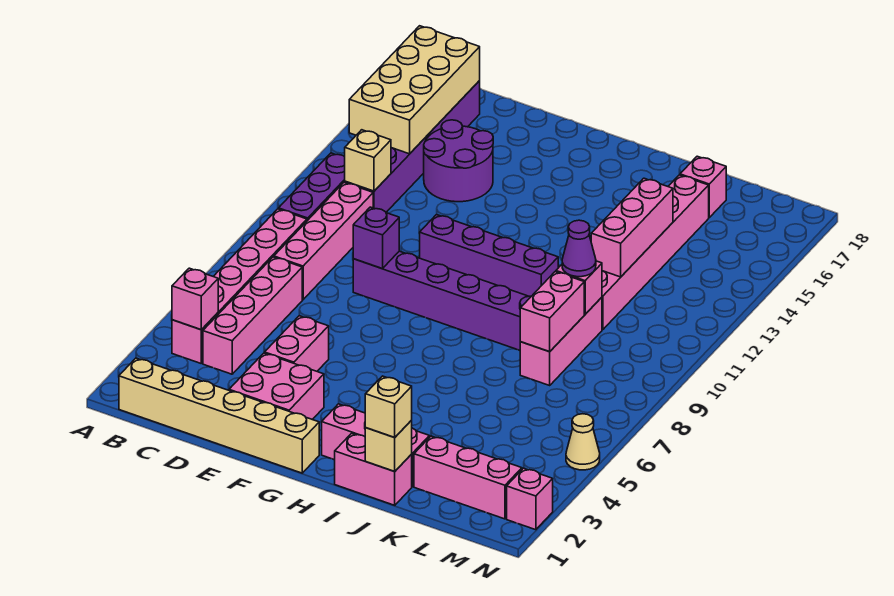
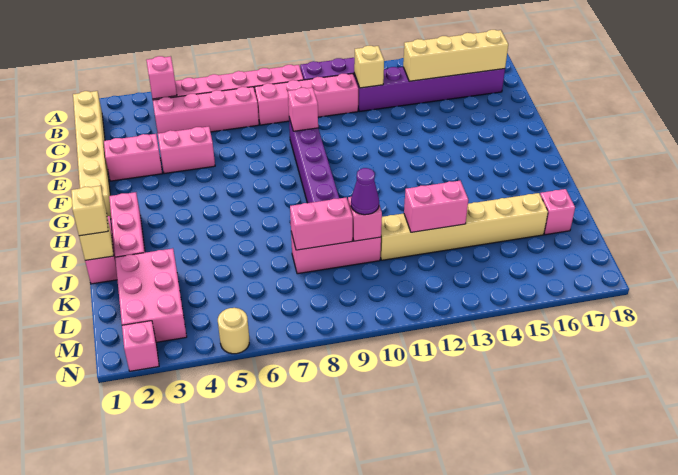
tan brick B14:C17 level 2 -> tan brick C14:C17 level 2
purple round brick D14:E15 level 1 -> none
pink brick E2:F3 level 1 -> pink brick E2:E3 level 1
purple brick E9 level 2 -> pink brick E9 level 2
purple brick F11:I11 level 1 -> none
pink brick K2:M2 level 1 -> pink brick K2:M3 level 1
pink brick K11:K16 level 1 -> tan brick K11:K16 level 1
pink brick K12:K14 level 2 -> pink brick K12:K13 level 2
tan cone N5 level 1 -> tan round brick N5 level 1

